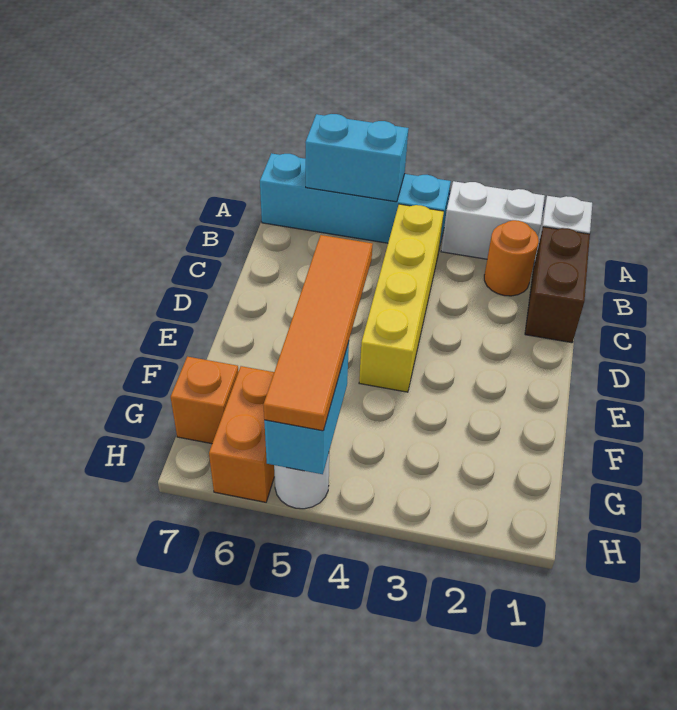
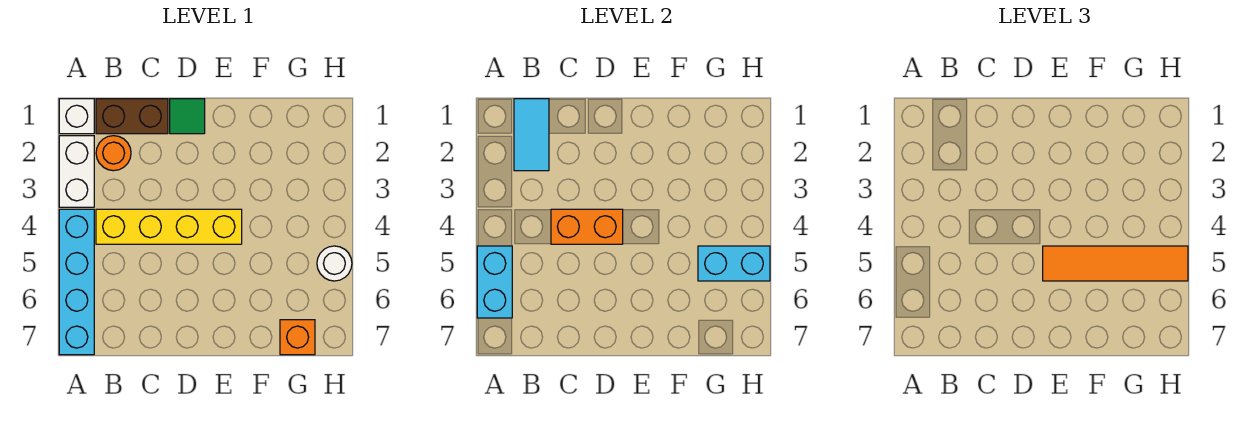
none -> cyan tile B1:B2 level 2
none -> green tile D1 level 1
orange brick G6:H6 level 1 -> orange brick C4:D4 level 2

